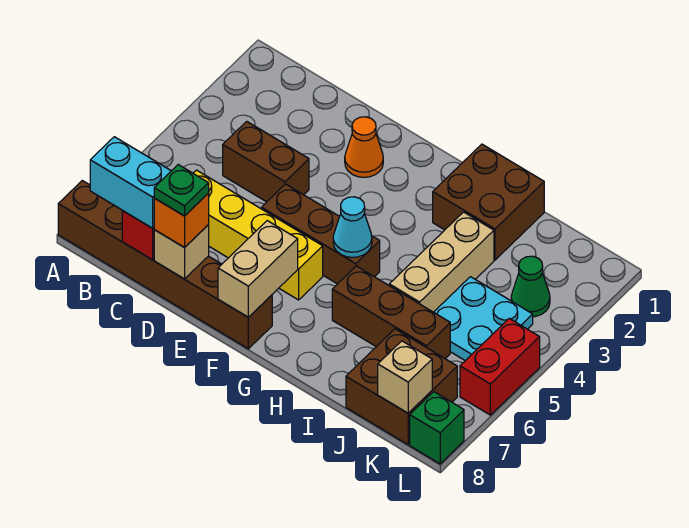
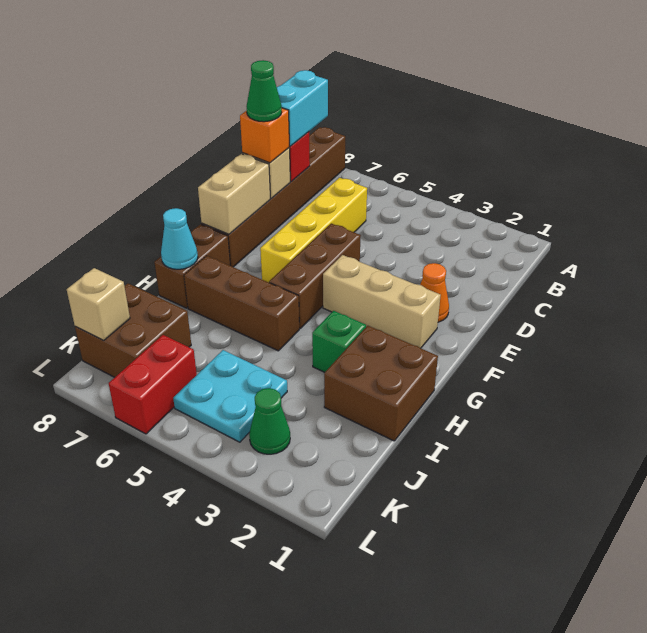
brown brick C4:D4 level 1 -> brown brick G8:H8 level 1
green plate D8 level 4 -> green cone D8 level 4
tan brick F7:F8 level 2 -> tan brick E8:F8 level 2
cyan cone G5 level 2 -> cyan cone H8 level 2
brown brick H6:J6 level 1 -> brown brick H5:H7 level 1
tan brick I3:I5 level 1 -> tan brick F2:F4 level 1
red brick L5:L6 level 1 -> red brick K6:L6 level 1
green brick L8 level 1 -> green brick H3 level 1

